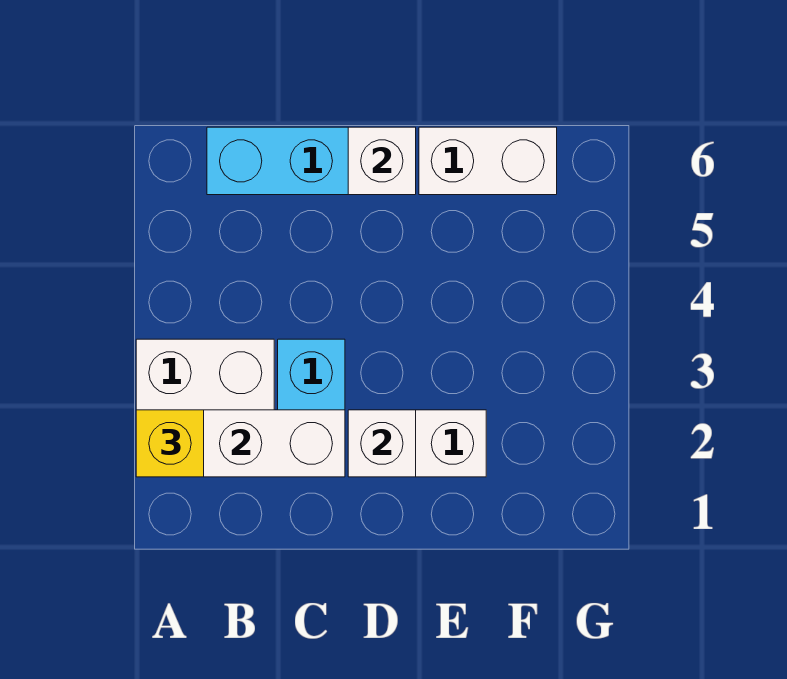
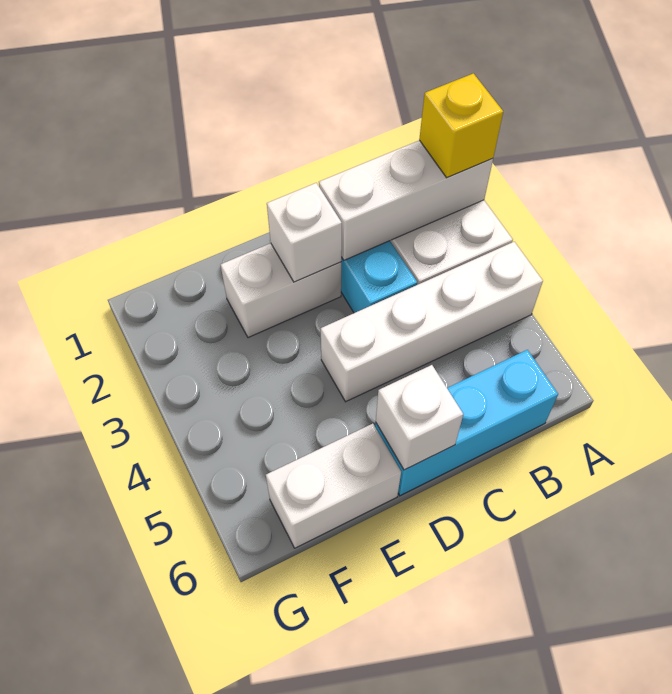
none -> white brick A4:D4 level 1

